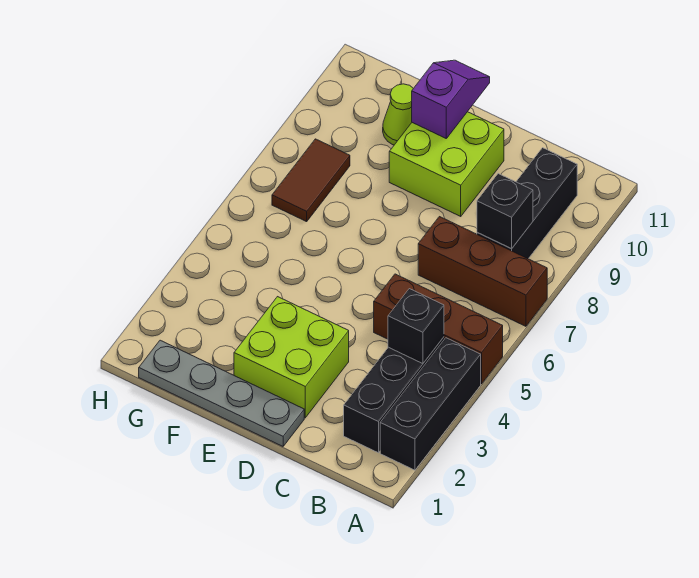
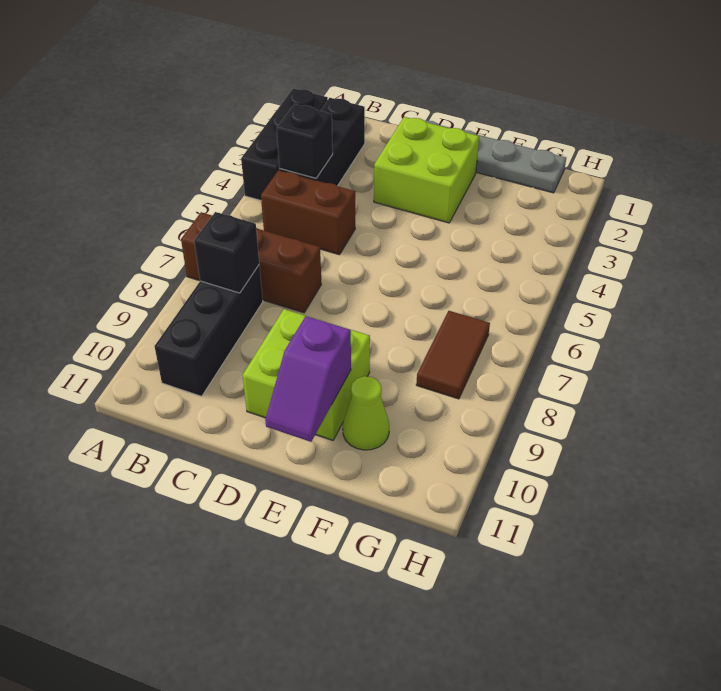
brown brick A5:C5 level 1 -> brown brick B5:C5 level 1

